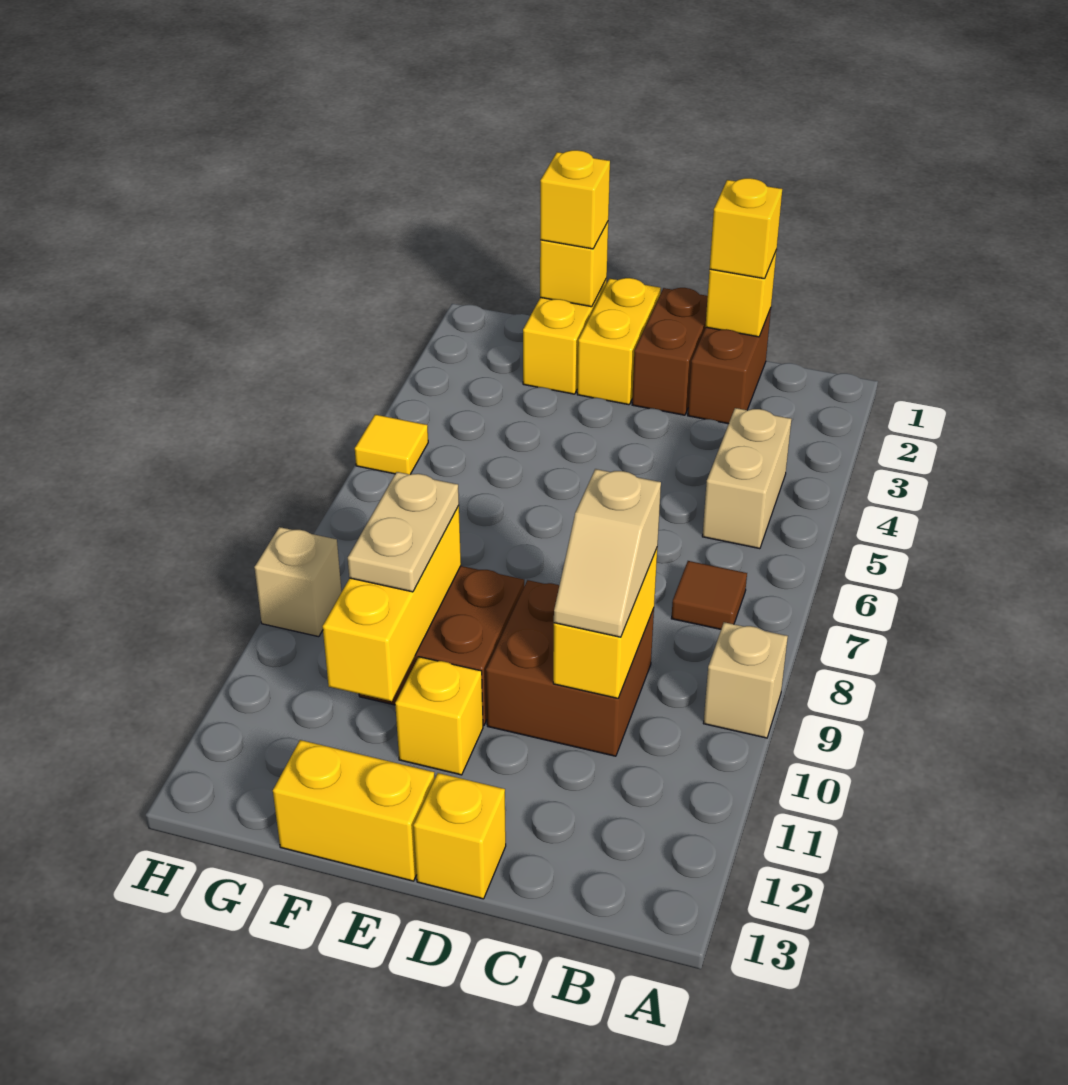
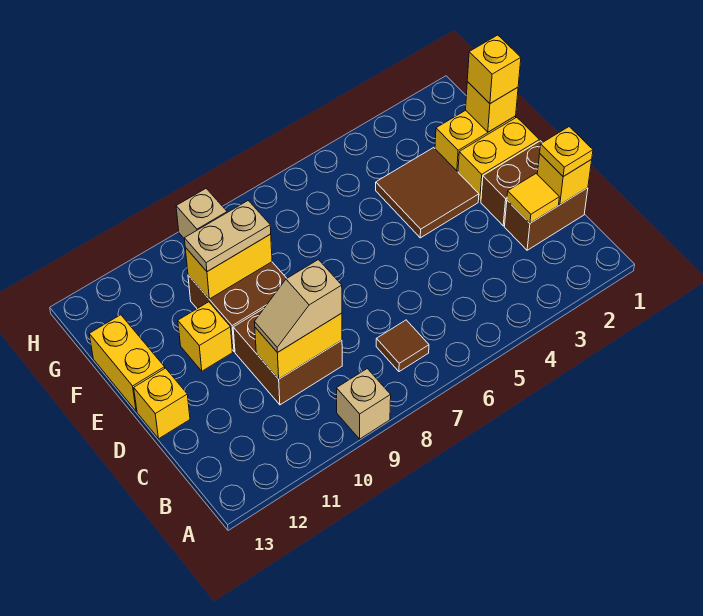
tan brick B4:B5 level 1 -> none
yellow brick C1 level 3 -> yellow plate C1 level 3
none -> brown tile E3:F4 level 1
yellow brick F9:F11 level 2 -> yellow brick F9:F10 level 2
yellow tile H5 level 1 -> yellow tile C2 level 2

